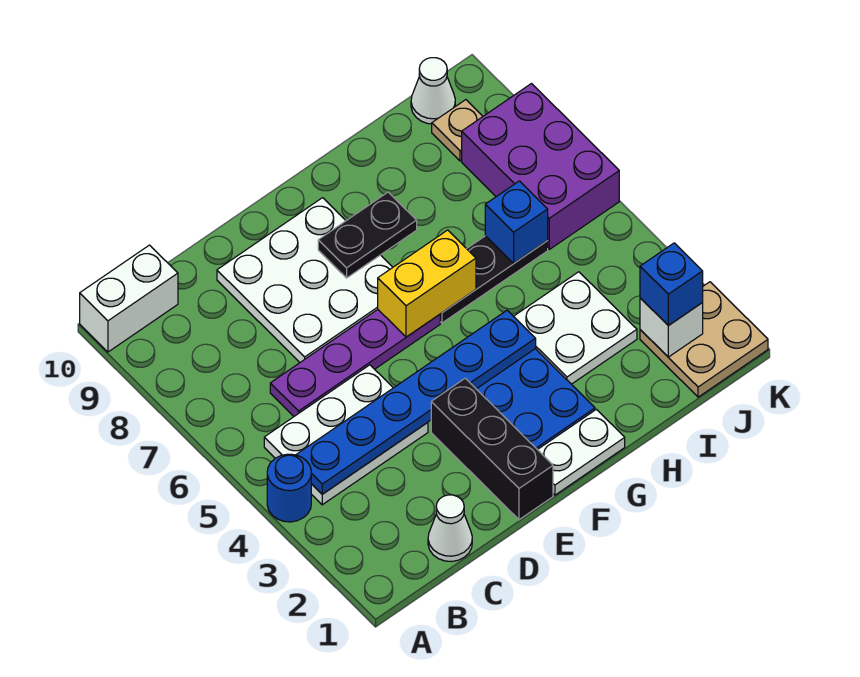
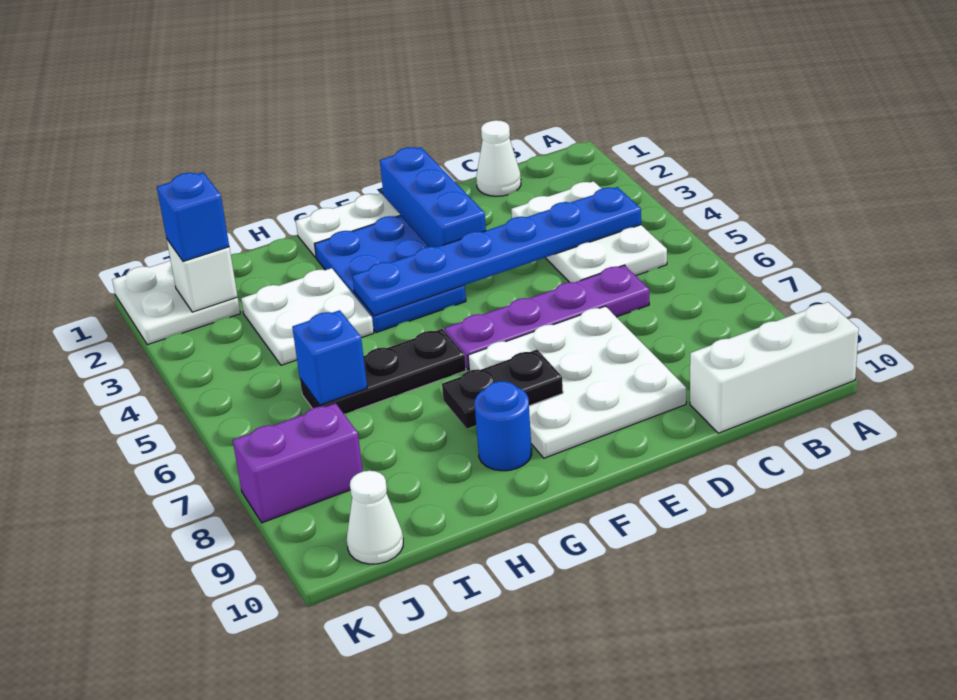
blue round brick A4 level 1 -> blue round brick G9 level 1
white brick A10:B10 level 1 -> white brick A10:C10 level 1
white plate B4:D5 level 1 -> white plate B3:C5 level 1
black brick E1:E3 level 1 -> blue brick E1:E3 level 1
yellow brick F6:G6 level 2 -> none
tan plate J1:K2 level 1 -> white plate J1:K2 level 1
purple brick J6:K8 level 1 -> purple brick J8:K8 level 1
tan plate J9 level 1 -> none

